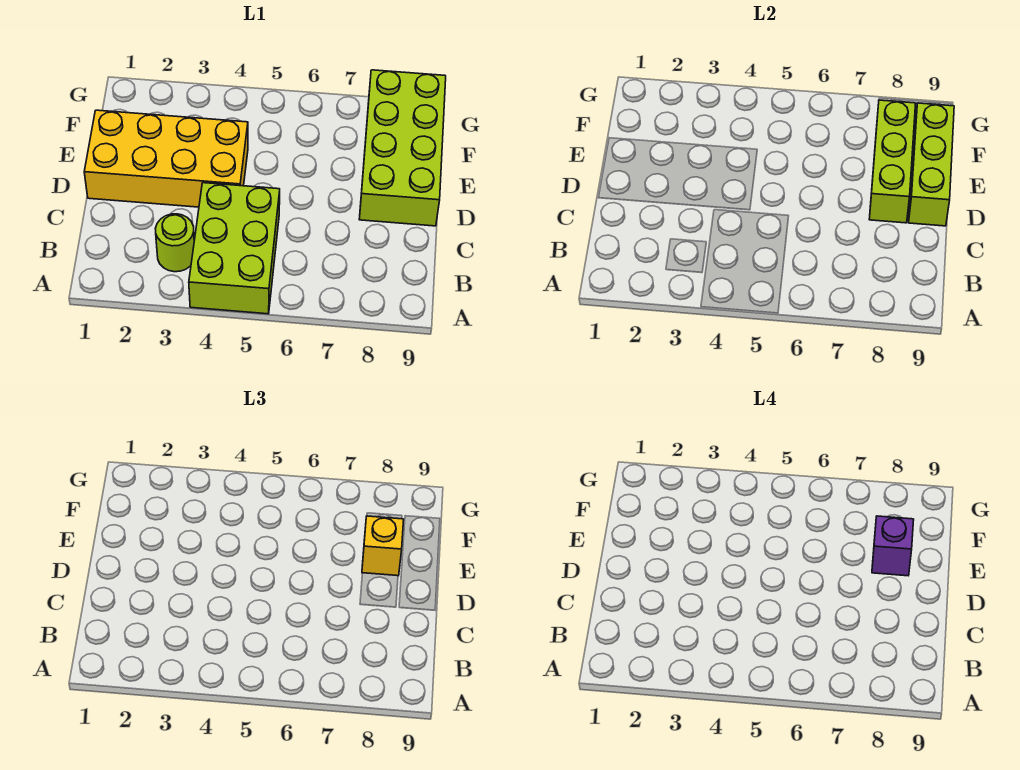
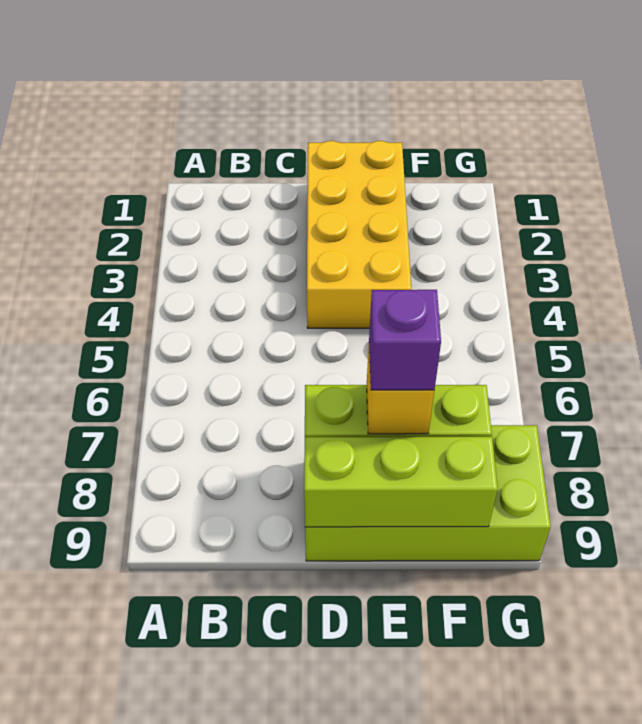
lime brick A4:C5 level 1 -> none
lime round brick B3 level 1 -> none

